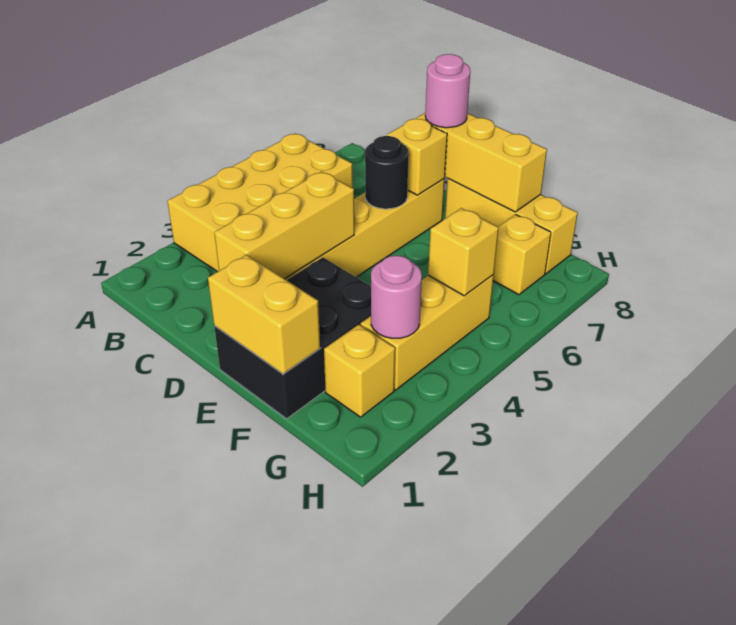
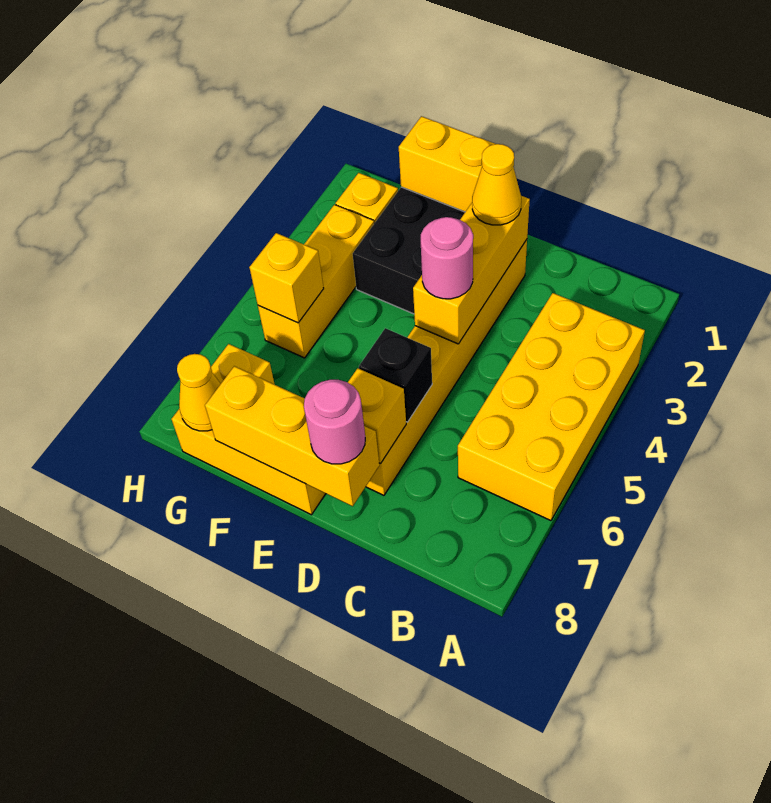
none -> yellow cone D2 level 3
black round brick D6 level 2 -> black brick D6 level 2
pink round brick G3 level 2 -> pink round brick D4 level 3
none -> yellow cone G8 level 2

